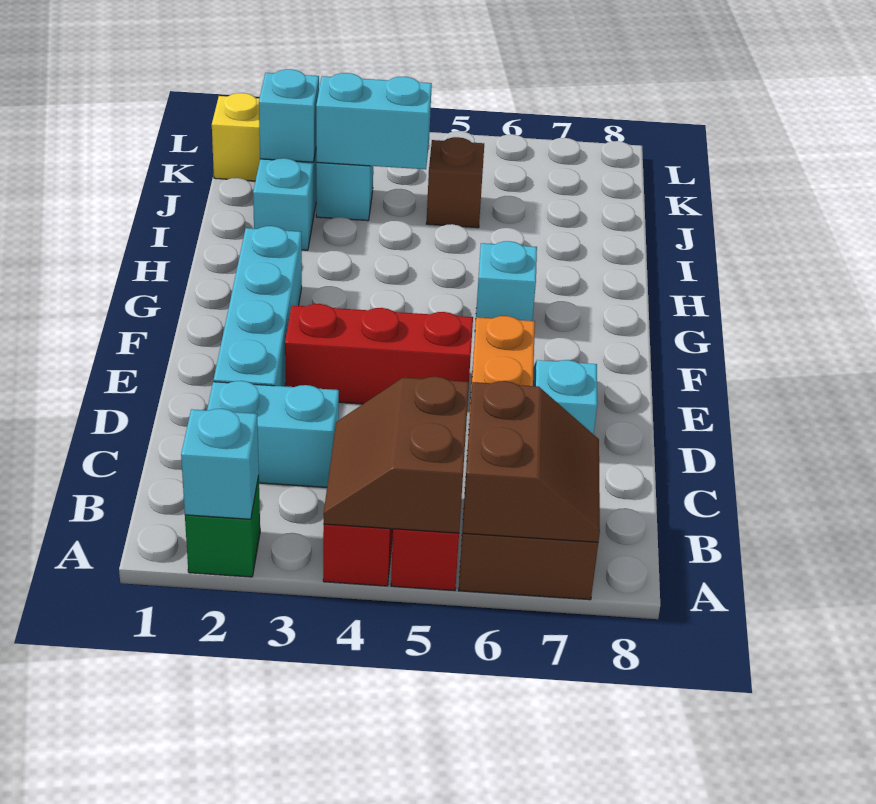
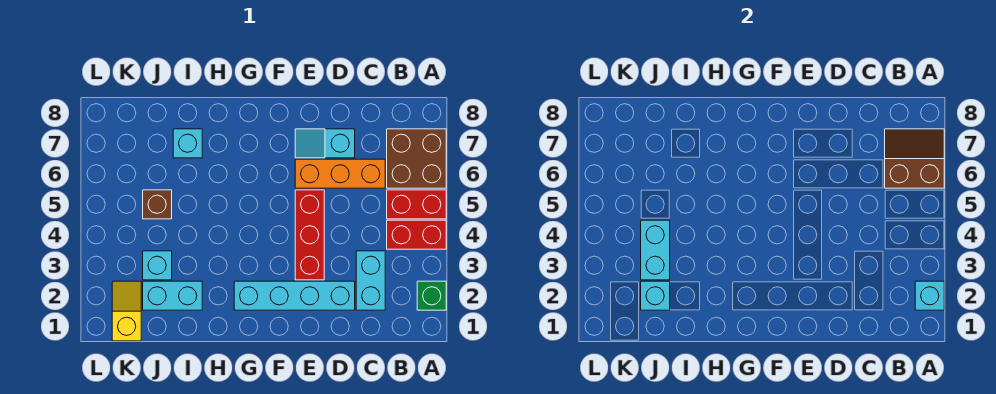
brown slope A4:B5 level 2 top 5 -> none
cyan brick G6 level 1 -> cyan brick I7 level 1

